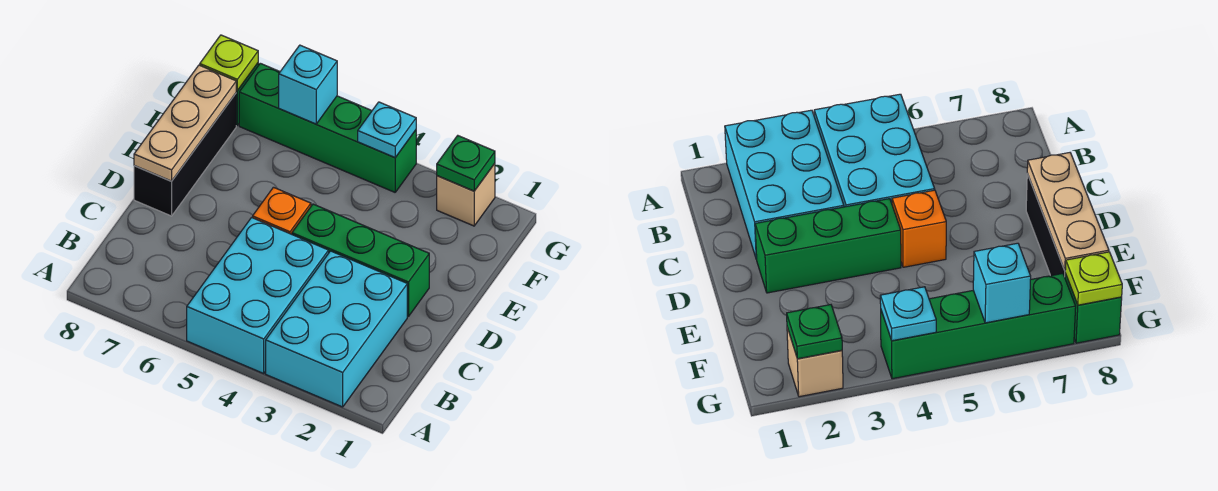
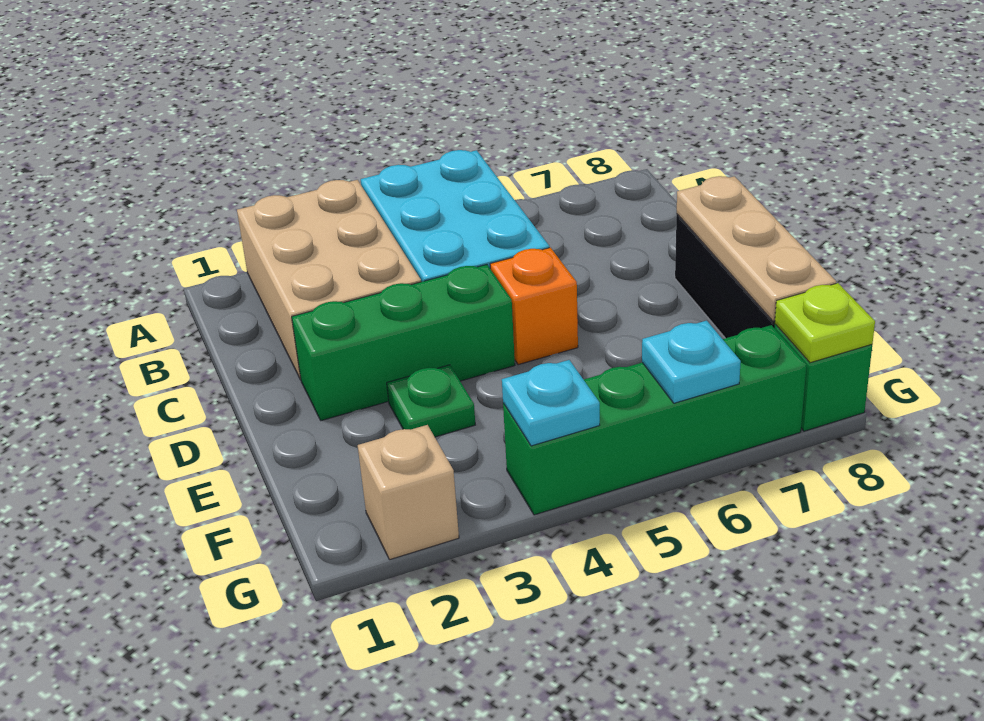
cyan brick A2:C3 level 1 -> tan brick A2:C3 level 1
green plate G2 level 2 -> green plate E3 level 1
cyan brick G6 level 2 -> cyan plate G6 level 2

